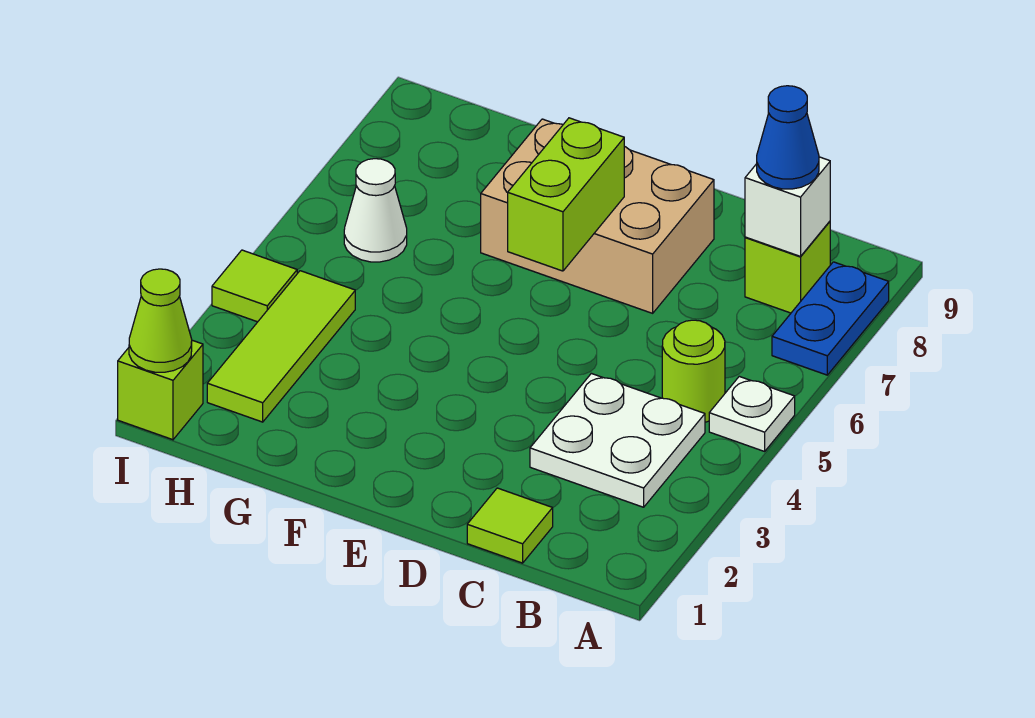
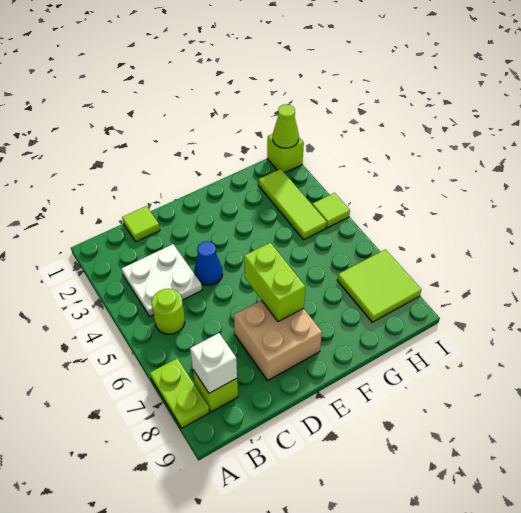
white plate A5 level 1 -> none
blue plate A7:A8 level 1 -> lime plate A7:A8 level 1
blue cone B8 level 3 -> blue cone D4 level 1
tan brick D7:F8 level 1 -> tan brick D7:E8 level 1
white cone H6 level 1 -> none
none -> lime tile H7:I8 level 1

